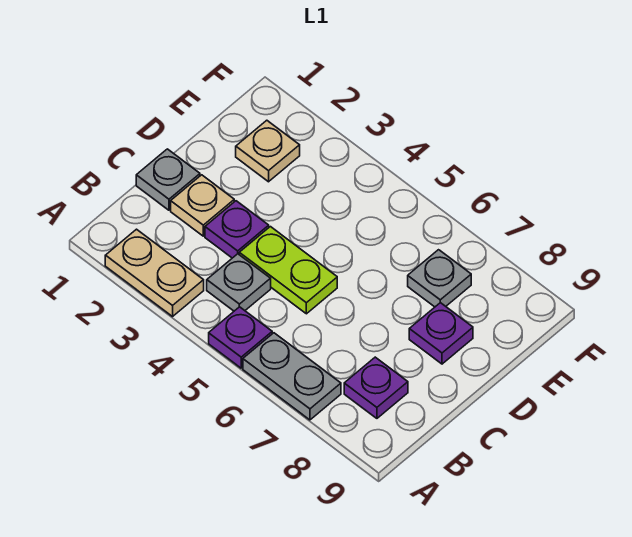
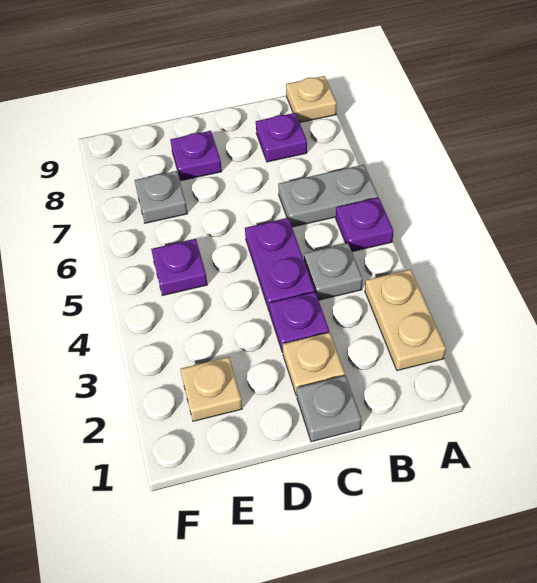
grey plate A6:A7 level 1 -> grey plate A6:B6 level 1
none -> tan plate A9 level 1
lime plate C4:C5 level 1 -> purple plate C4:C5 level 1
none -> purple plate E5 level 1

